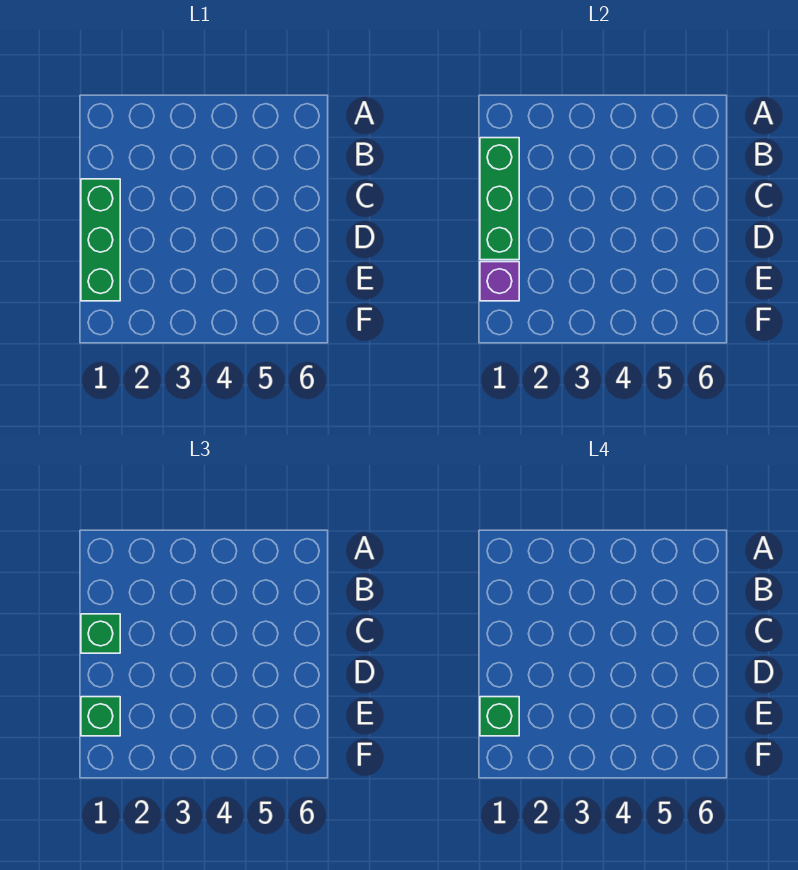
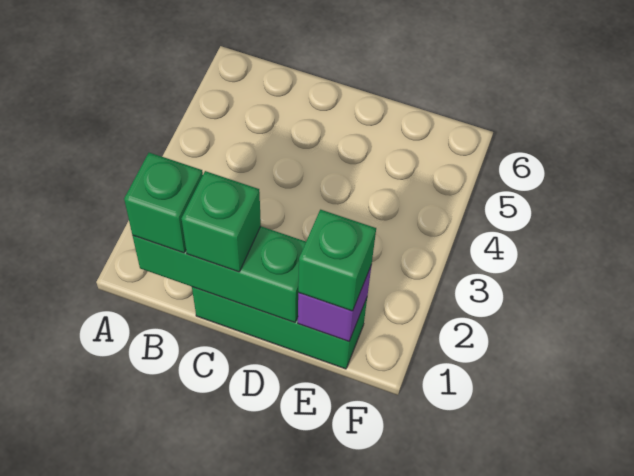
green brick E1 level 4 -> green brick B1 level 3

